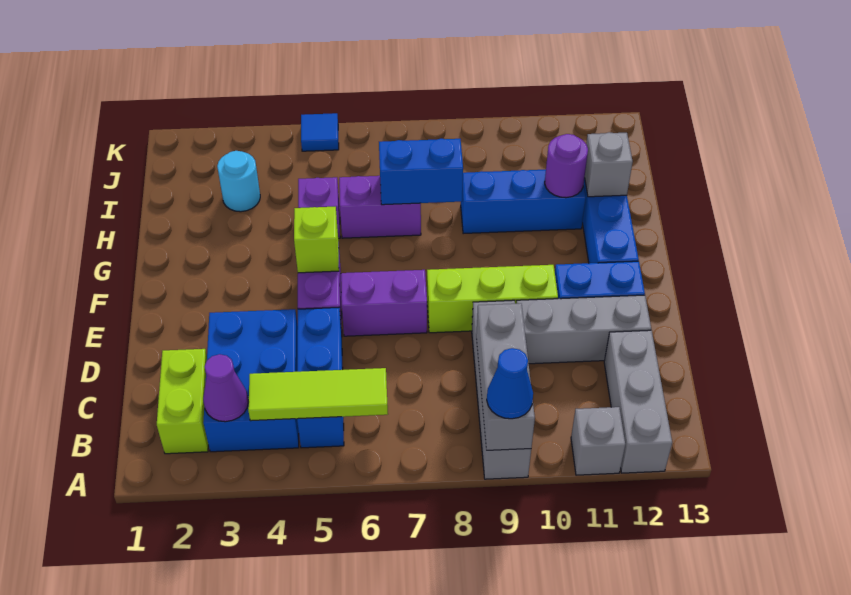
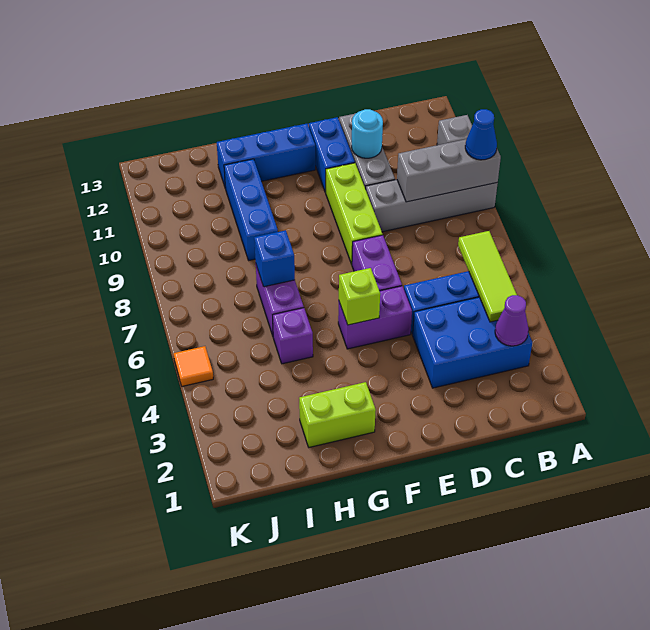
grey brick A12:C12 level 1 -> none
lime brick B2:C2 level 1 -> lime brick G2:H2 level 1
blue brick H7:H8 level 2 -> blue brick H7 level 2
purple round brick H11 level 2 -> none
grey brick H12 level 2 -> none
cyan round brick I3 level 1 -> cyan round brick D11 level 2
blue tile K5 level 1 -> orange tile K5 level 1

